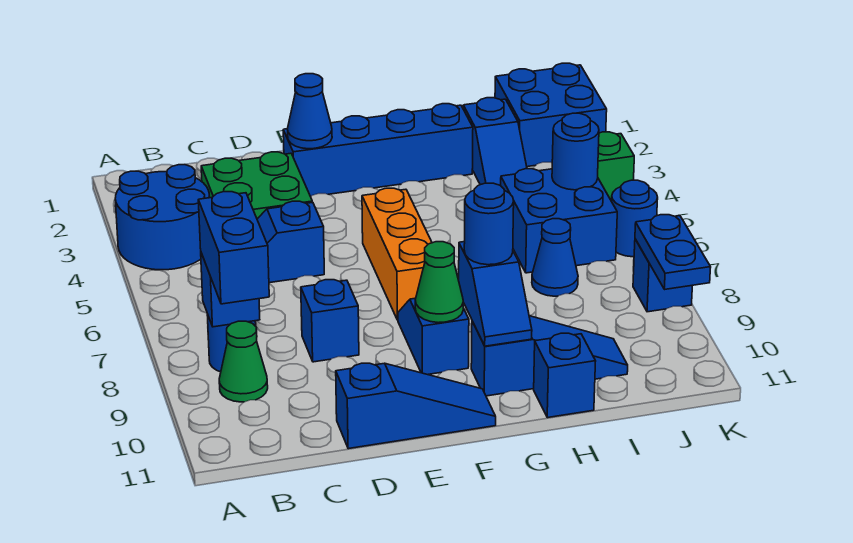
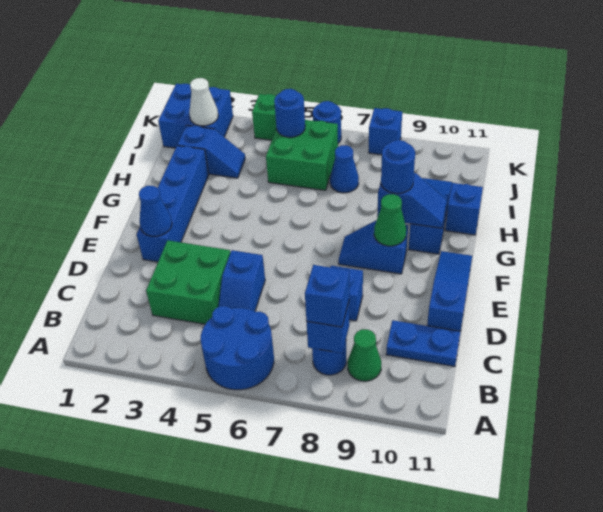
blue round brick A3:B4 level 1 -> blue round brick A5:B6 level 1
blue brick B8:B9 level 3 -> blue brick B8 level 3
orange brick F5:F7 level 1 -> none
blue brick I5:J6 level 1 -> green brick I5:J6 level 1
none -> white cone J2 level 2
blue plate K8:K9 level 2 -> blue plate C10:C11 level 1

